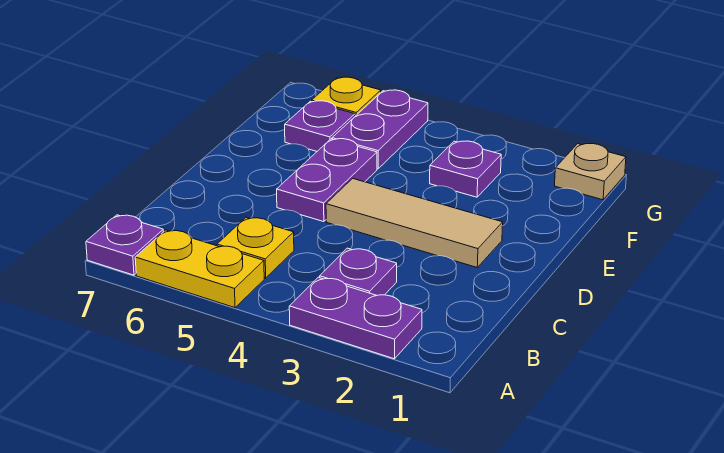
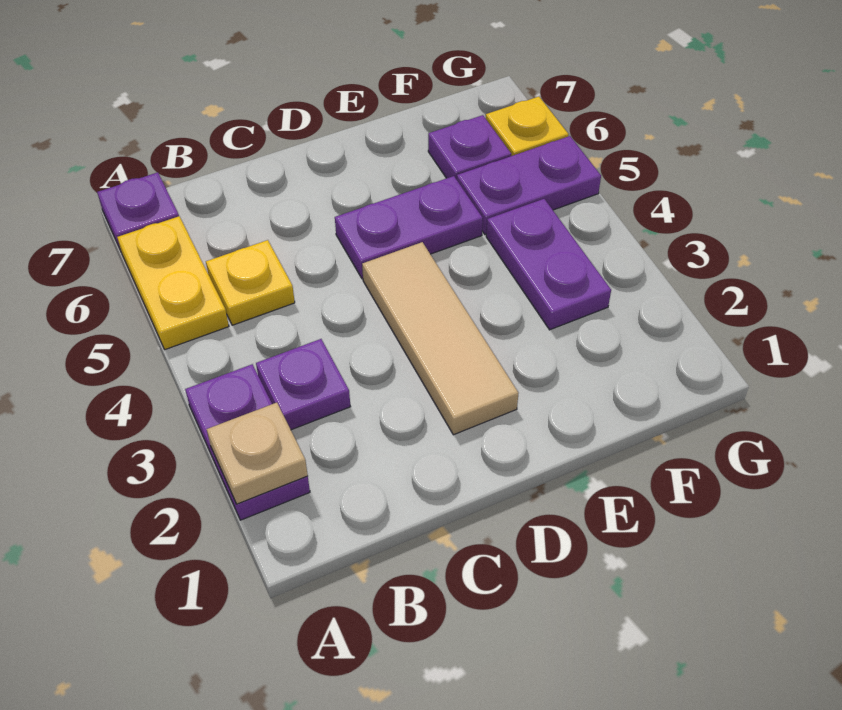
purple plate F3 level 1 -> purple plate F3:F4 level 1
tan plate G1 level 1 -> tan plate A2 level 2

